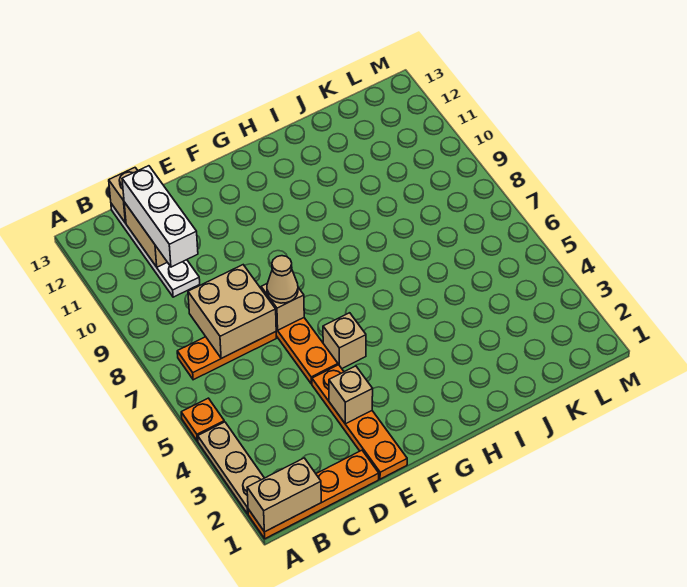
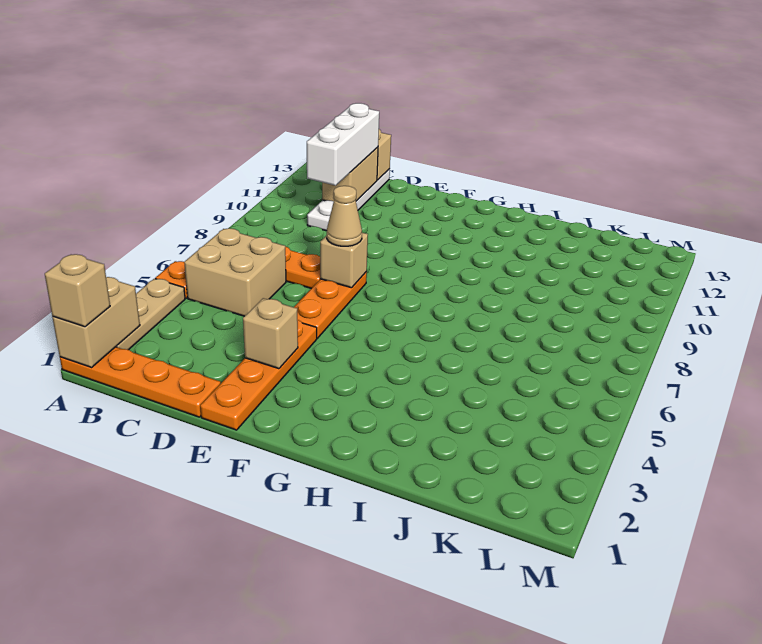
tan brick A1:B1 level 2 -> tan brick A1:A2 level 2
tan brick C7:D8 level 2 -> tan brick B5:C6 level 1
tan brick F5 level 1 -> tan brick A1 level 3

